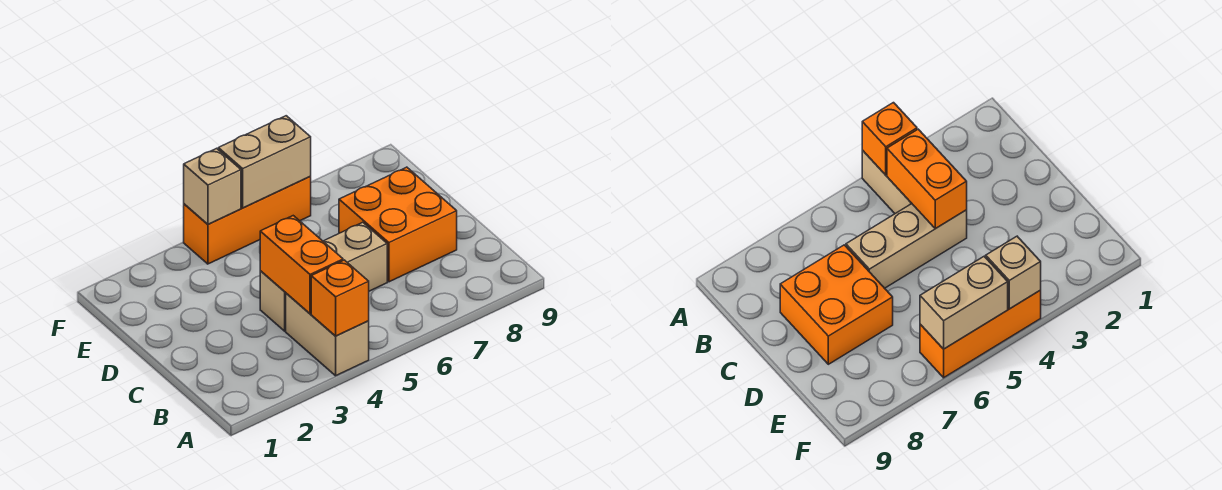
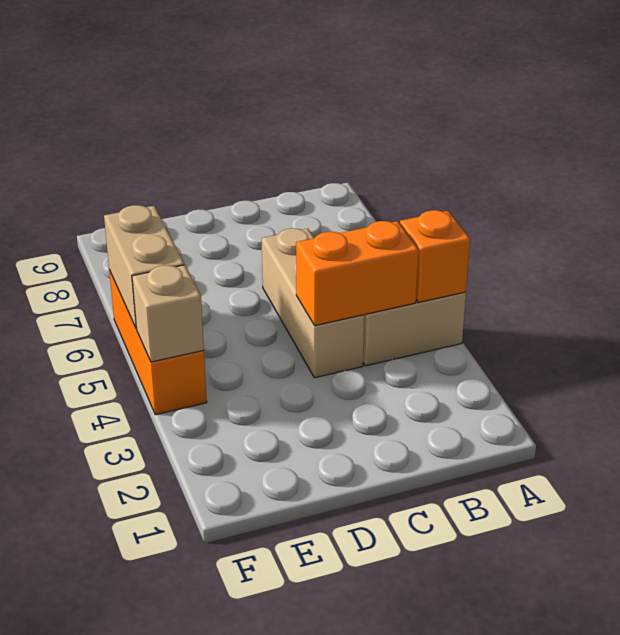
orange brick C7:D8 level 1 -> none

